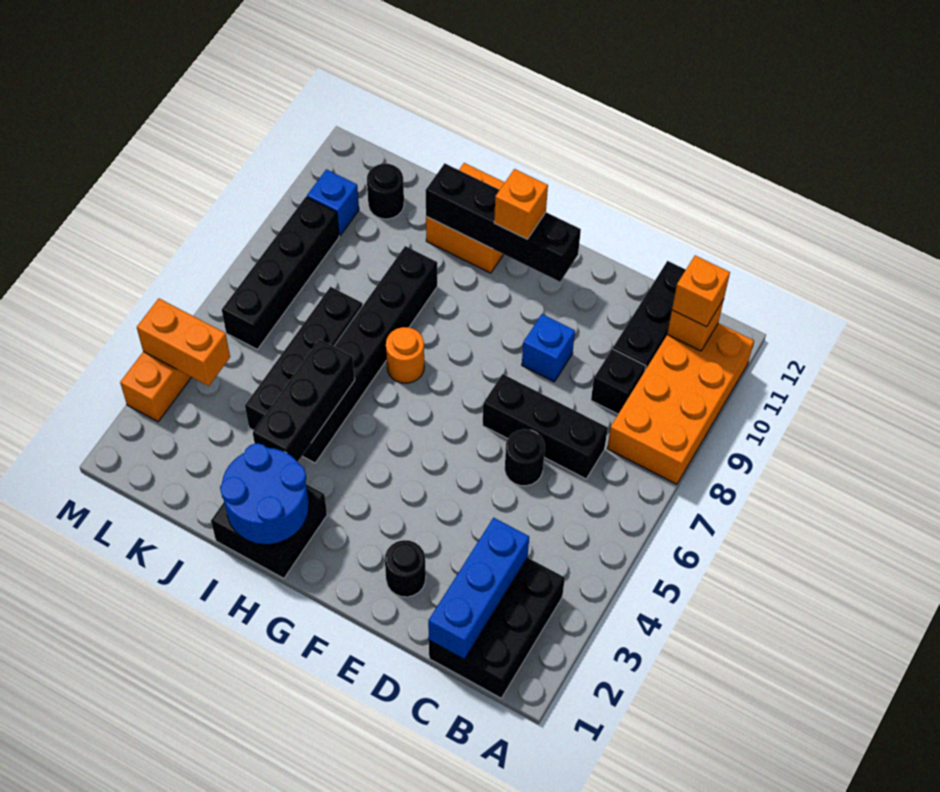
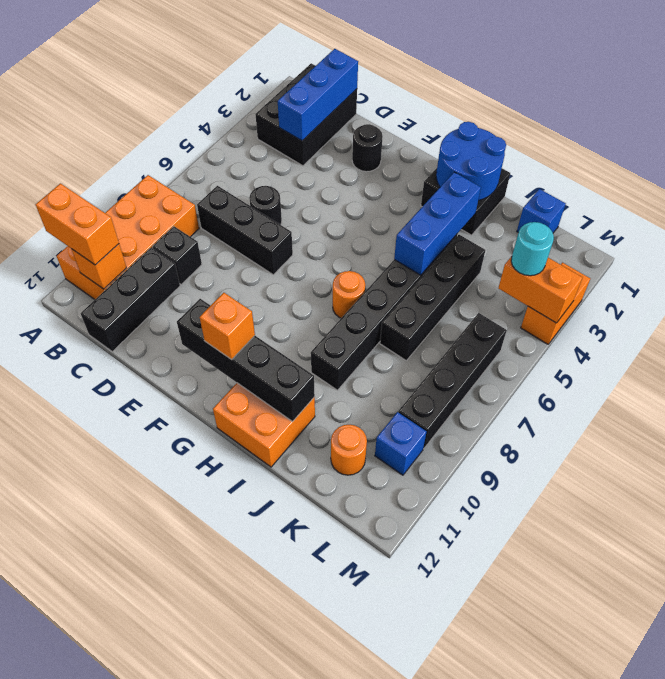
orange brick B11 level 3 -> orange brick A11:B11 level 3
blue brick E9 level 1 -> blue brick K1 level 1
black brick I3:I5 level 2 -> blue brick I3:I5 level 2
black round brick K11 level 1 -> orange round brick K11 level 1
none -> cyan round brick L4 level 3

